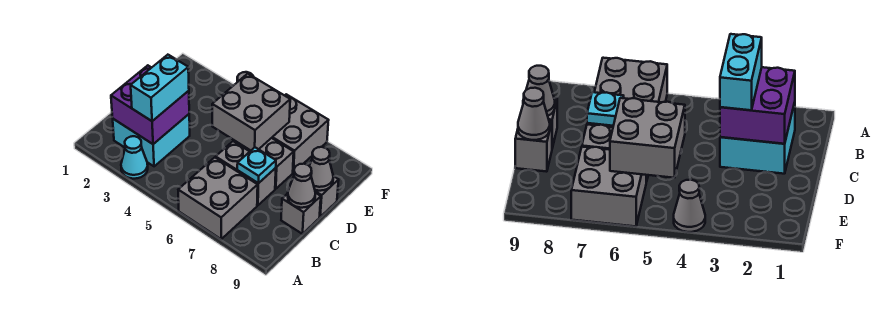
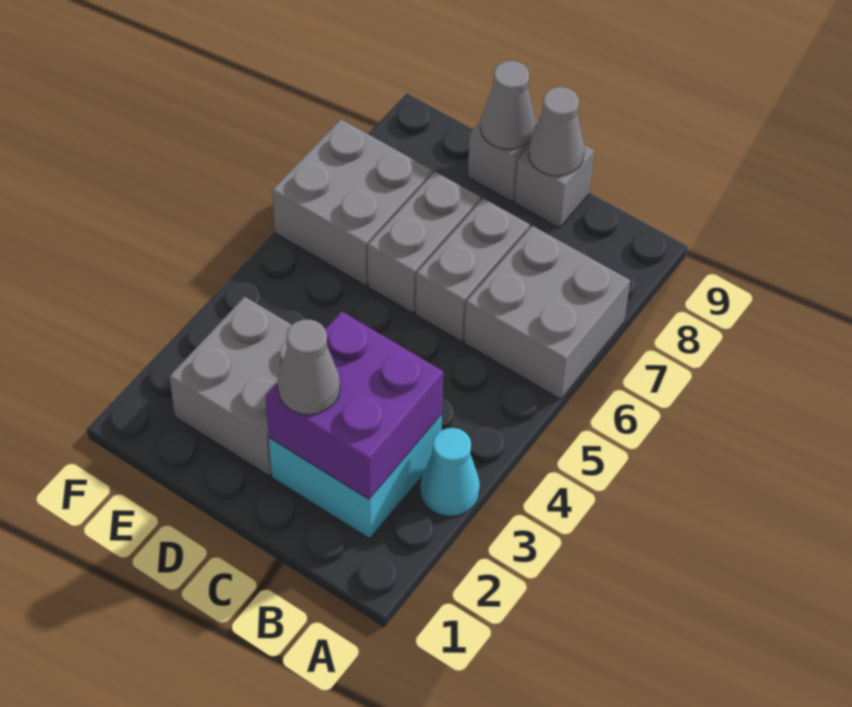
cyan brick B3:C3 level 3 -> none
cyan plate C7 level 2 -> none
grey brick D5:E6 level 2 -> grey brick D2:E3 level 1
grey cone F4 level 1 -> grey cone C2 level 3

